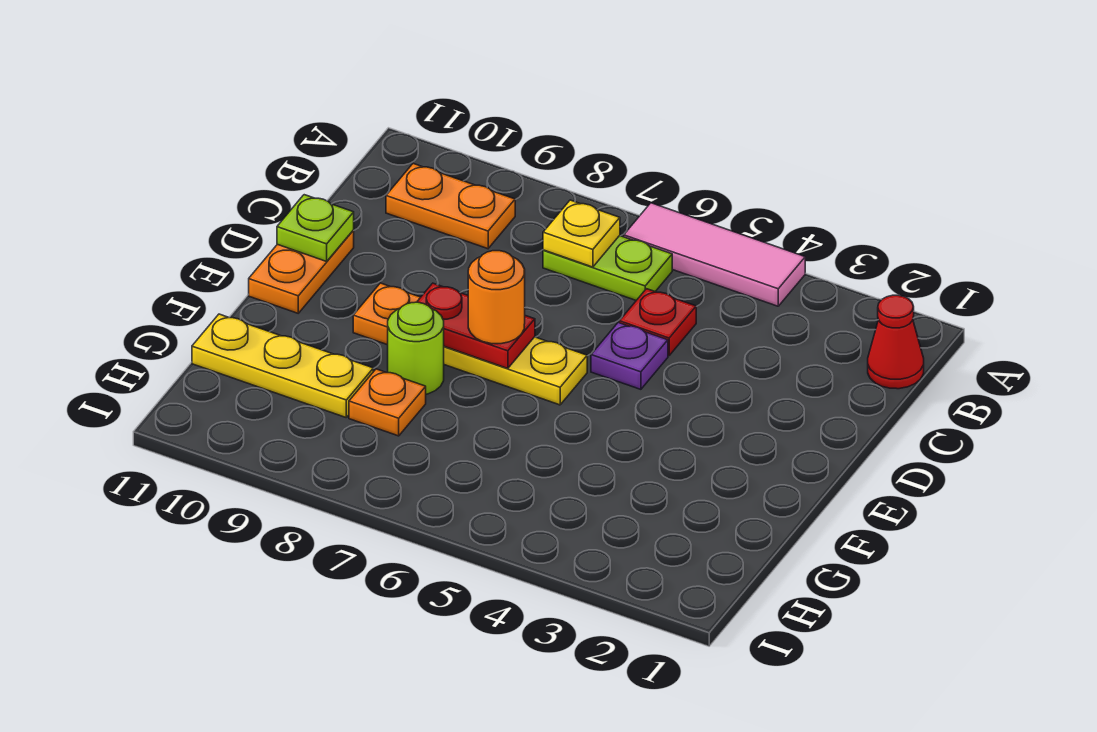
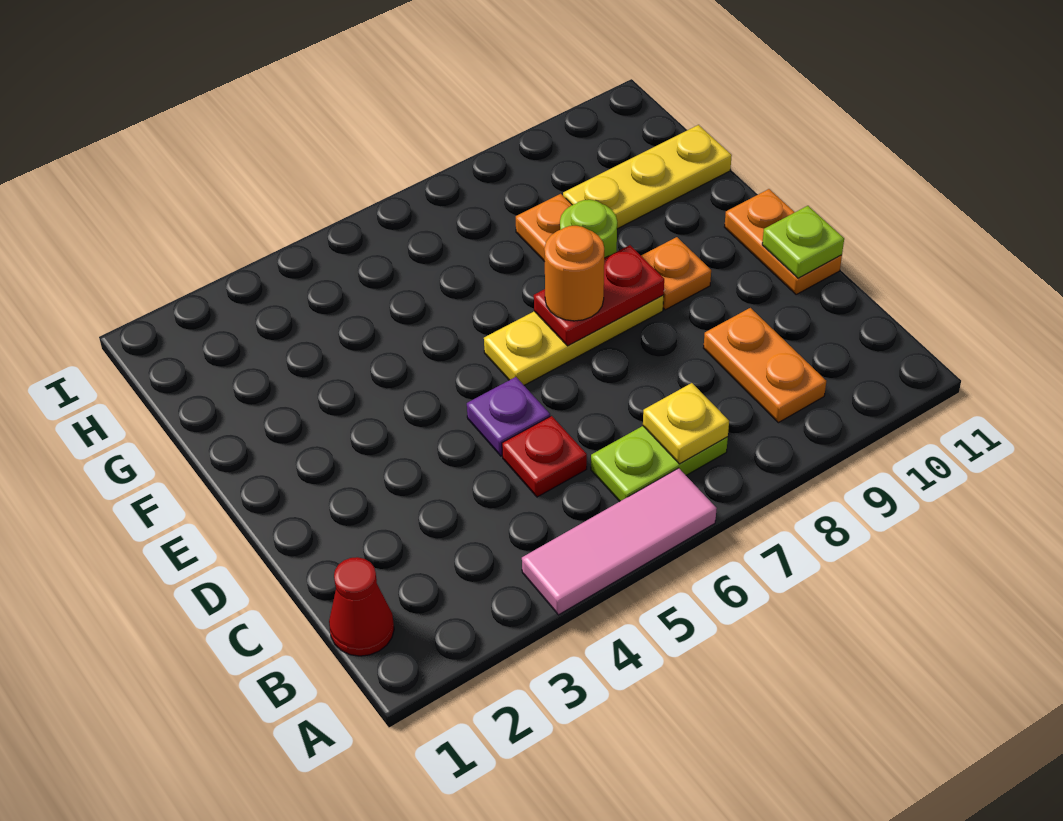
orange plate B9:B10 level 1 -> orange plate B9:C9 level 1

